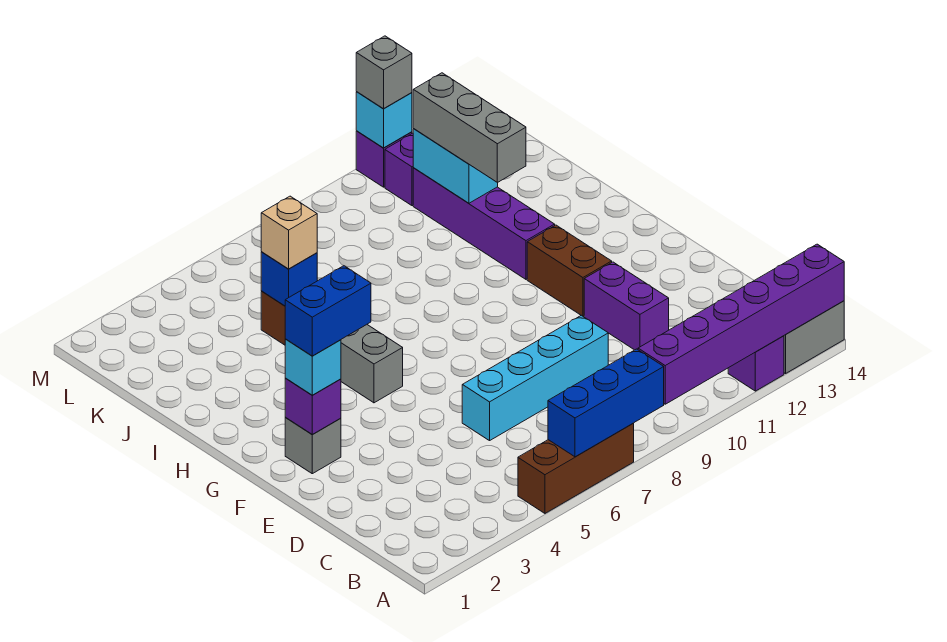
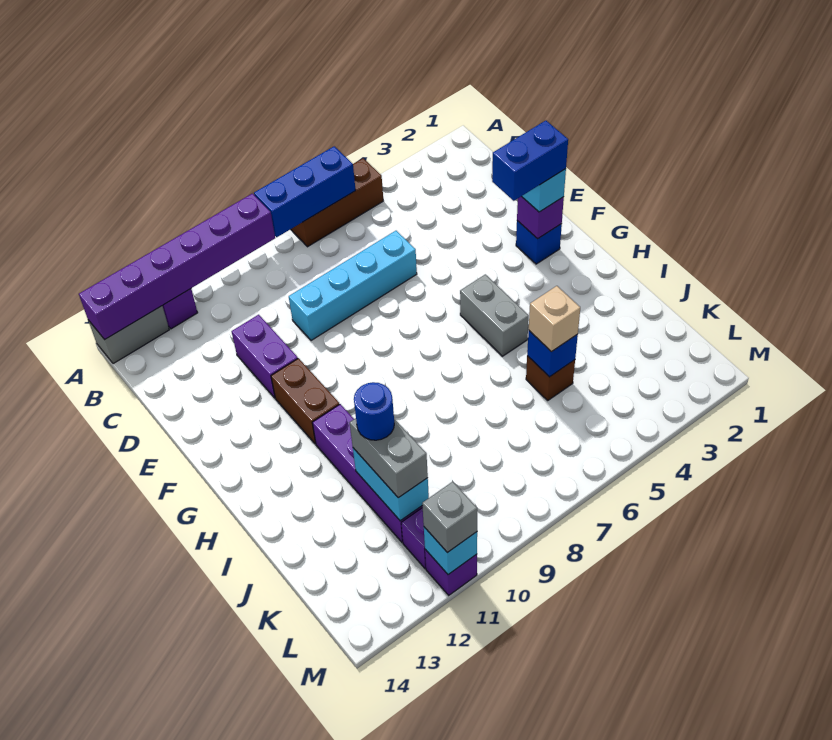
grey brick F2 level 1 -> blue brick F2 level 1
grey brick I11:K11 level 3 -> grey brick J11:K11 level 3
none -> blue round brick J11 level 4

